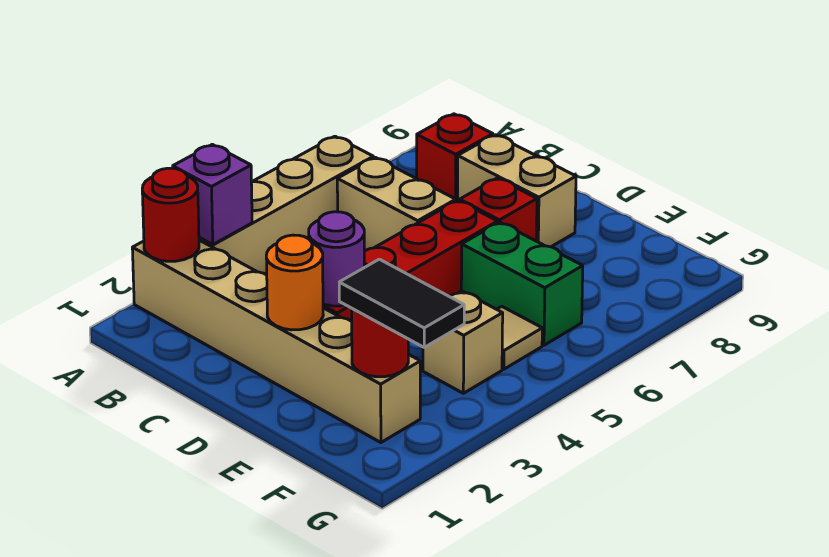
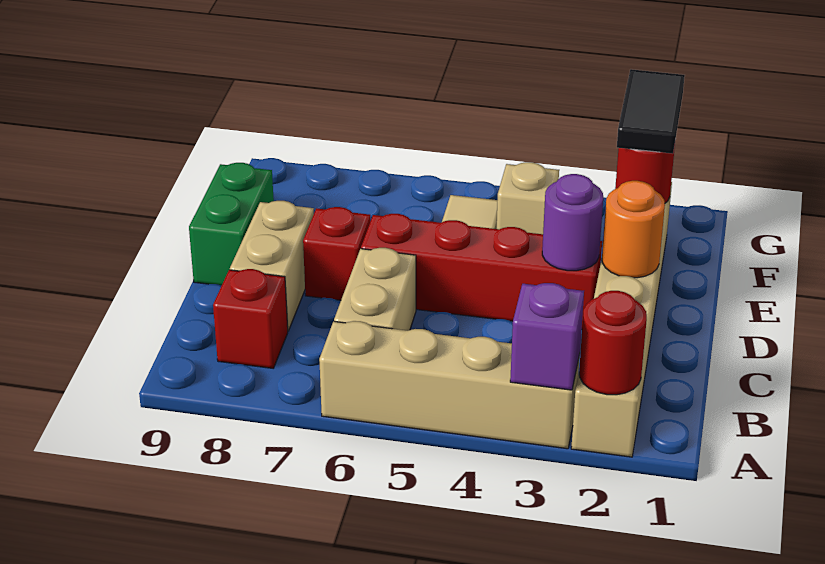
green brick E6:F6 level 1 -> green brick D9:E9 level 1

